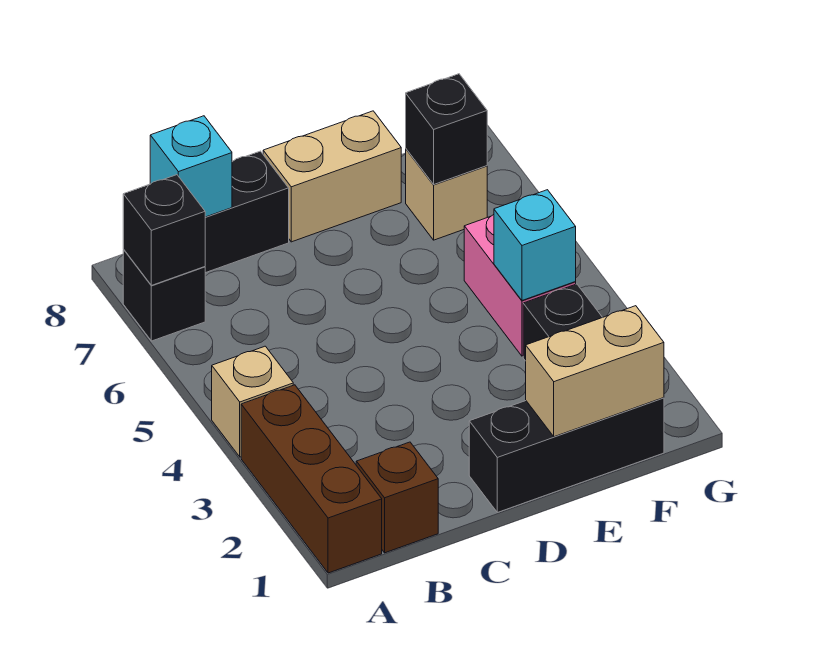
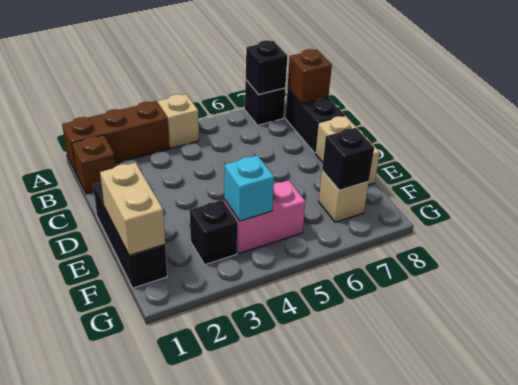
cyan brick B8 level 2 -> brown brick B8 level 2

